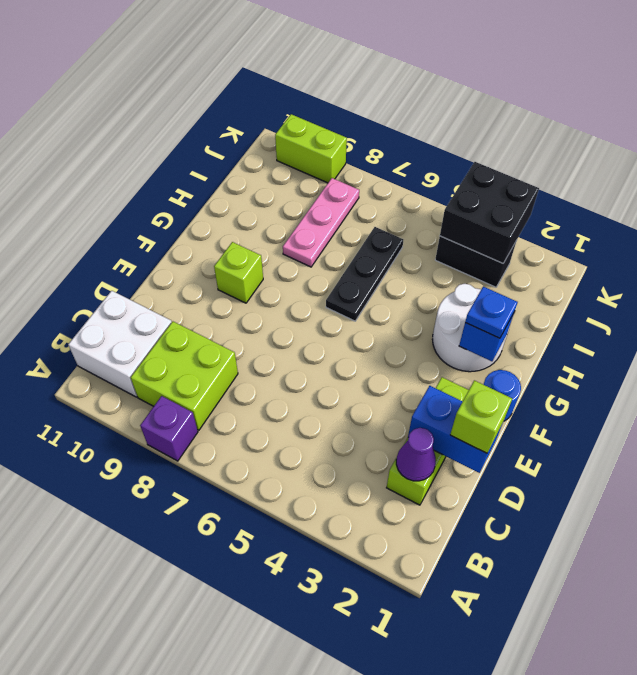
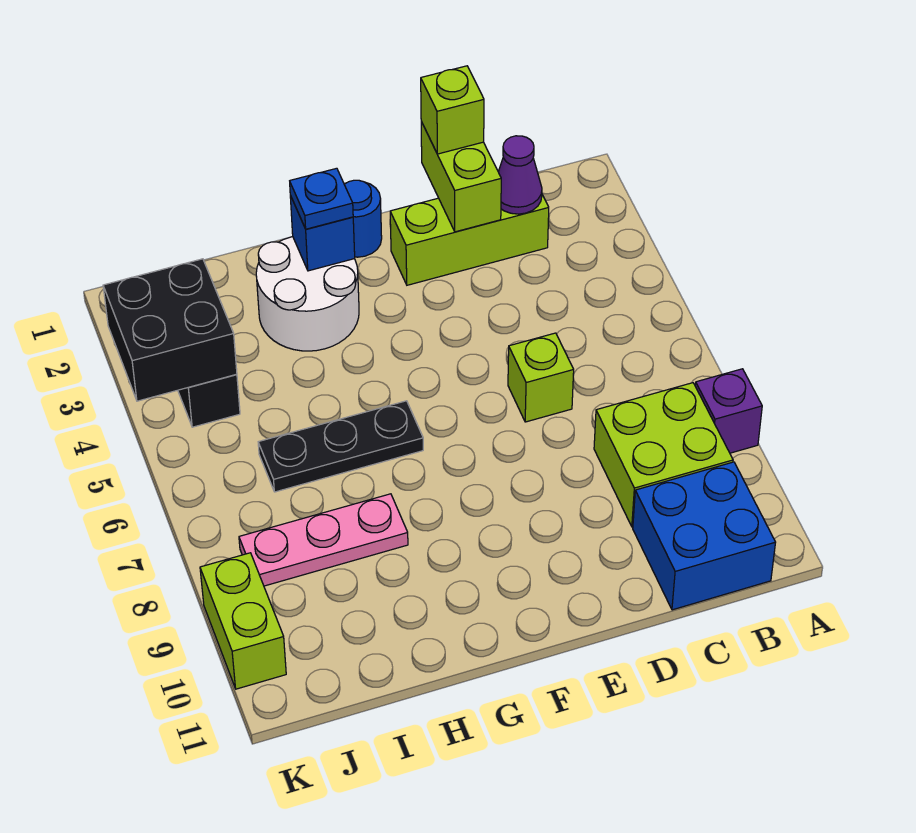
white brick B10:C11 level 1 -> blue brick B10:C11 level 1
blue brick D1:D2 level 2 -> lime brick D1:D2 level 2
lime brick F9 level 1 -> lime brick D6 level 1

